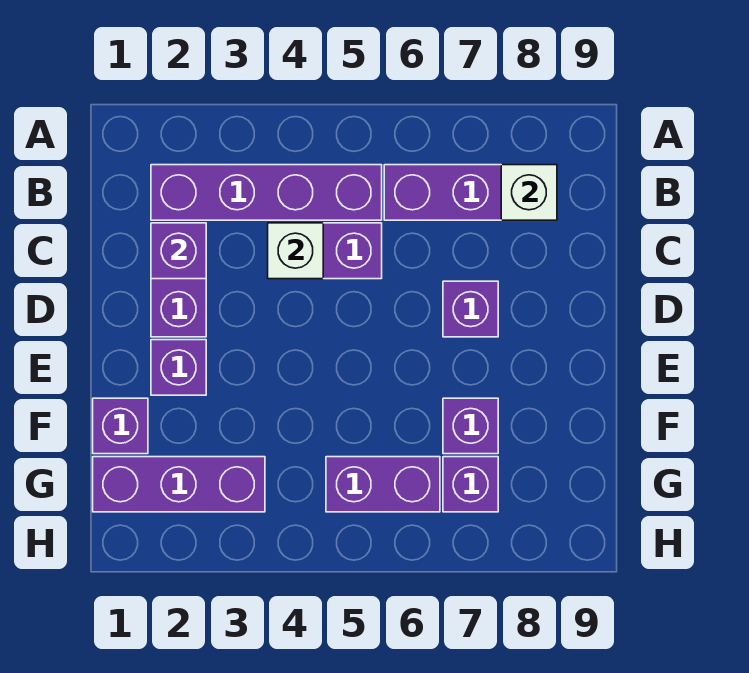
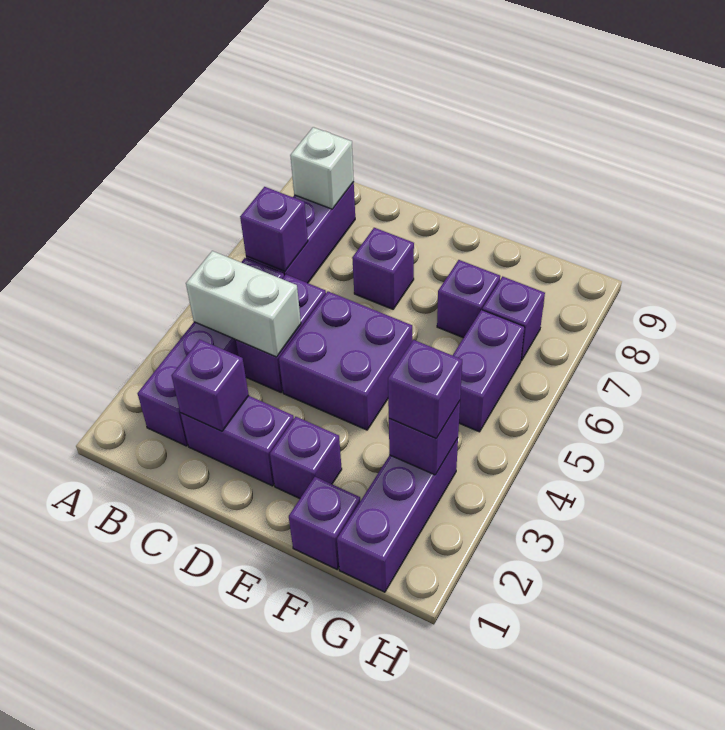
none -> purple brick B6 level 2
white brick C4 level 2 -> white brick B4:C4 level 2
none -> purple brick D4:E5 level 1
none -> purple brick G3 level 2
none -> purple brick G3 level 3

